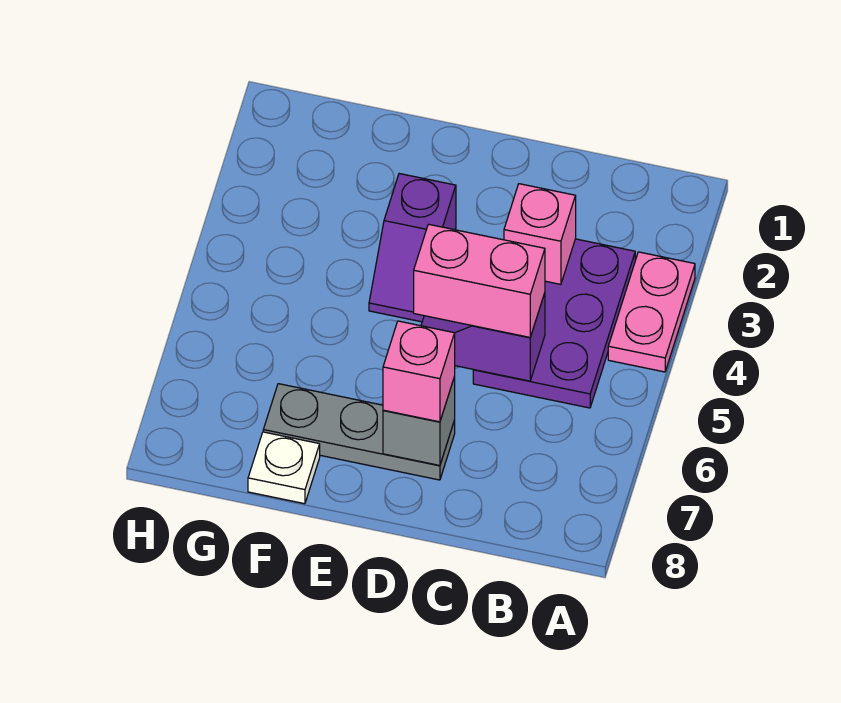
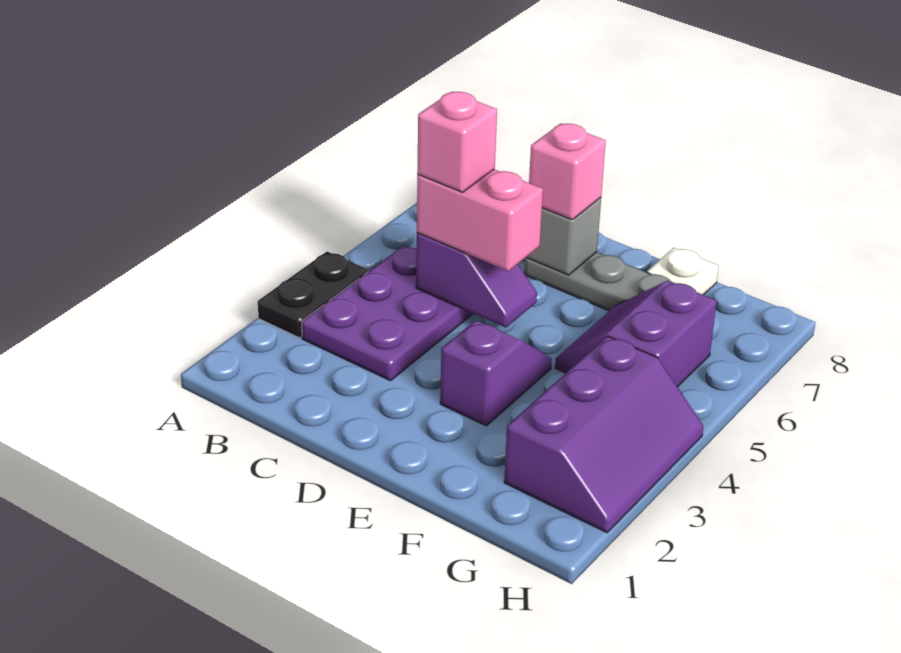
pink plate A3:A4 level 1 -> black plate A3:A4 level 1
pink brick C3 level 2 -> pink brick C5 level 4
none -> purple slope F5:G6 level 1 top G
none -> purple slope G2:H4 level 1 top G

